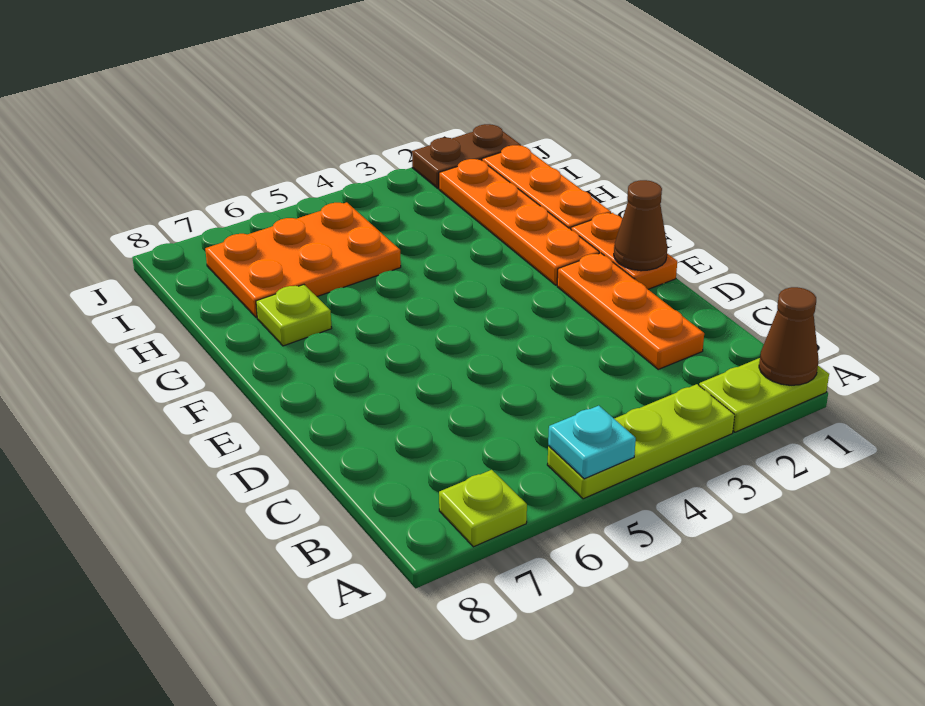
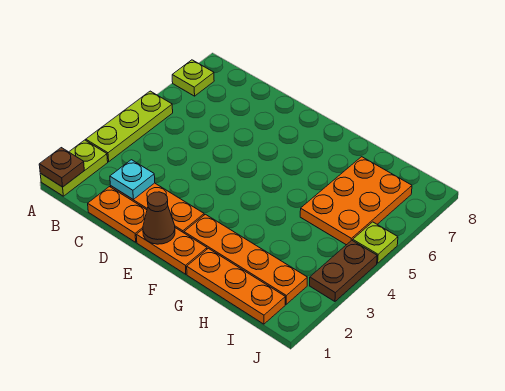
brown cone A1 level 2 -> brown plate A1 level 2
cyan plate A5 level 2 -> cyan plate C2 level 2
none -> orange plate C1:D1 level 1
lime plate G7 level 1 -> lime plate J5 level 1
brown plate J1:J2 level 1 -> brown plate J3:J4 level 1

